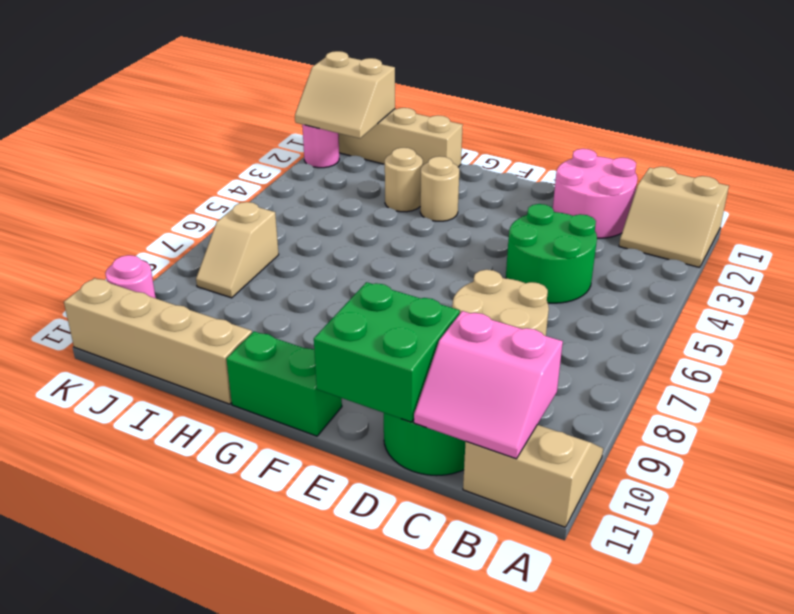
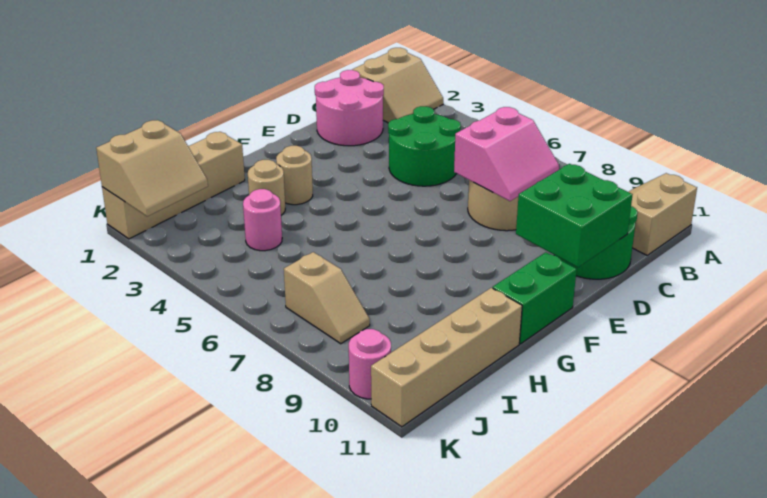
pink slope B10:C11 level 2 top 10 -> pink slope C7:D8 level 2 top 7
pink round brick K2 level 1 -> pink round brick I4 level 1

